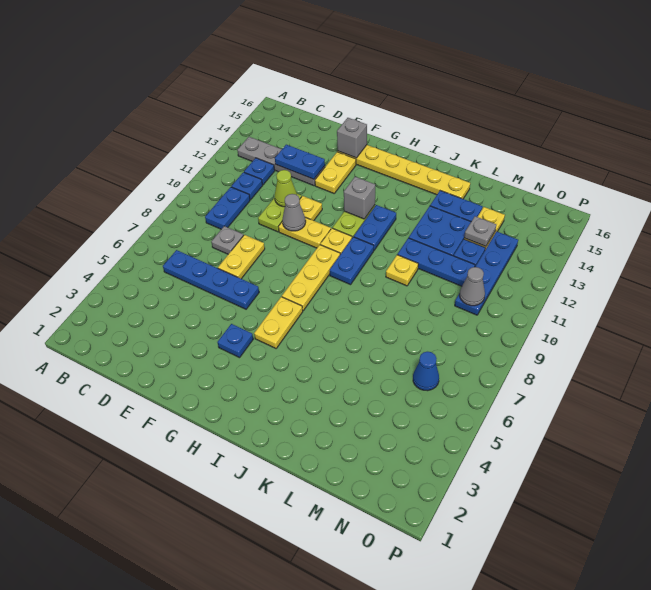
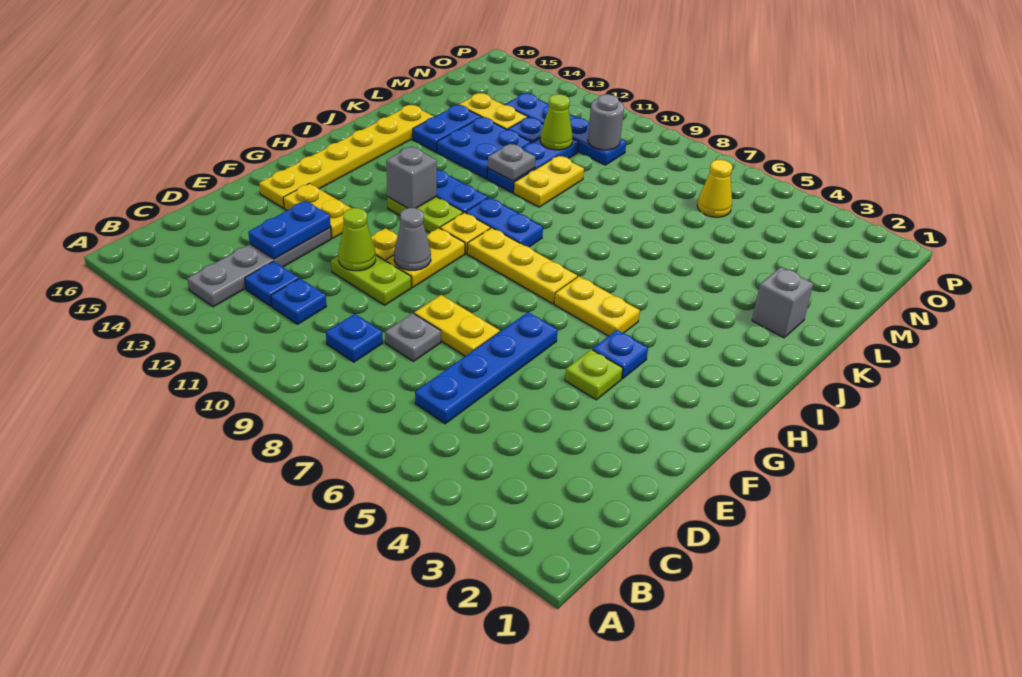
blue plate C9:C10 level 1 -> blue plate C9 level 1
none -> lime plate F4 level 1
grey brick F15 level 2 -> grey brick K2 level 1
yellow plate K10 level 1 -> yellow plate K10:L10 level 1
none -> lime cone M11 level 2
grey plate M13 level 2 -> grey plate K11 level 2
blue cone N6 level 1 -> yellow cone N6 level 1
grey cone N10 level 2 -> grey round brick N10 level 2

